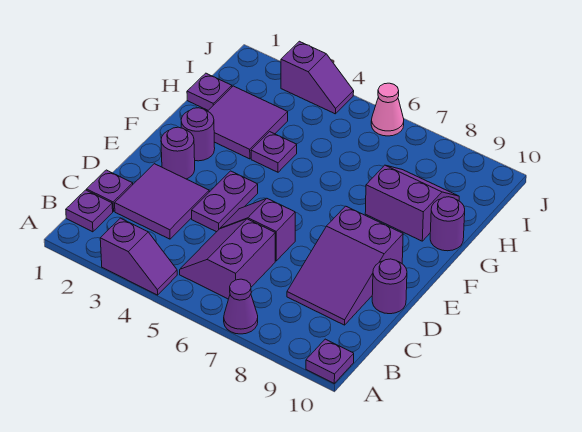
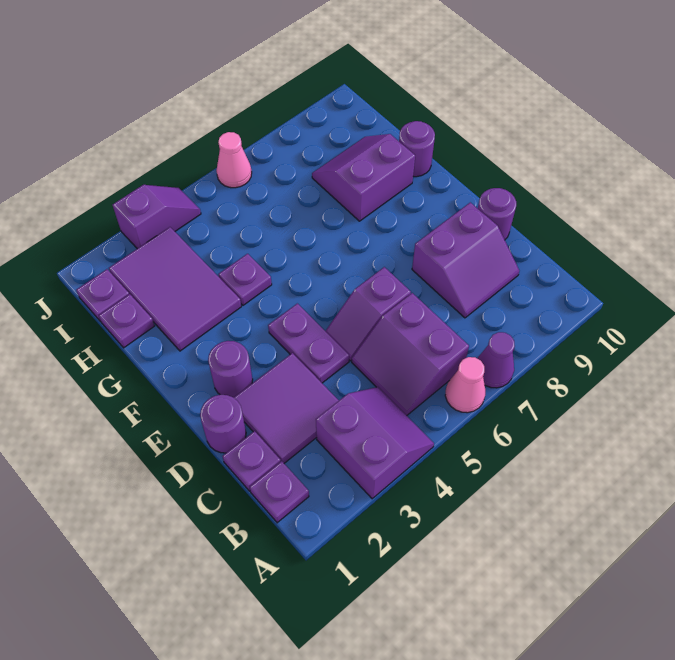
purple slope A3:A4 level 1 top 3 -> purple slope A3:B4 level 1 top 3
none -> pink cone A6 level 1
purple plate A10 level 1 -> purple plate I1 level 1
purple slope C8:E9 level 1 top E -> purple slope C8:D9 level 1 top D
purple round brick F2 level 1 -> purple round brick D1 level 1
purple tile G2:H3 level 1 -> purple tile G2:I3 level 1

